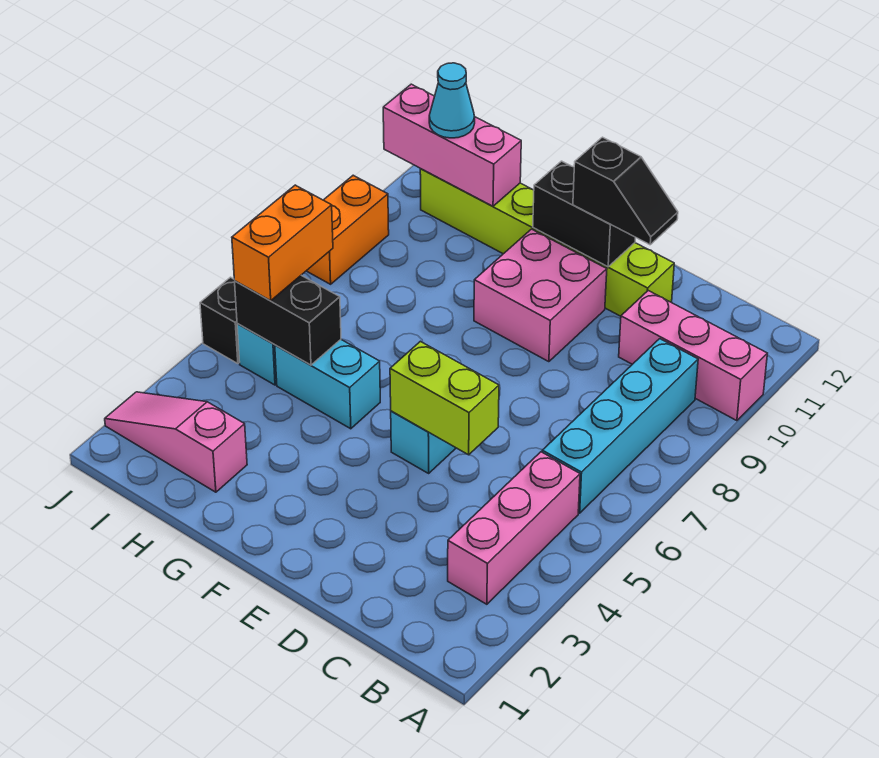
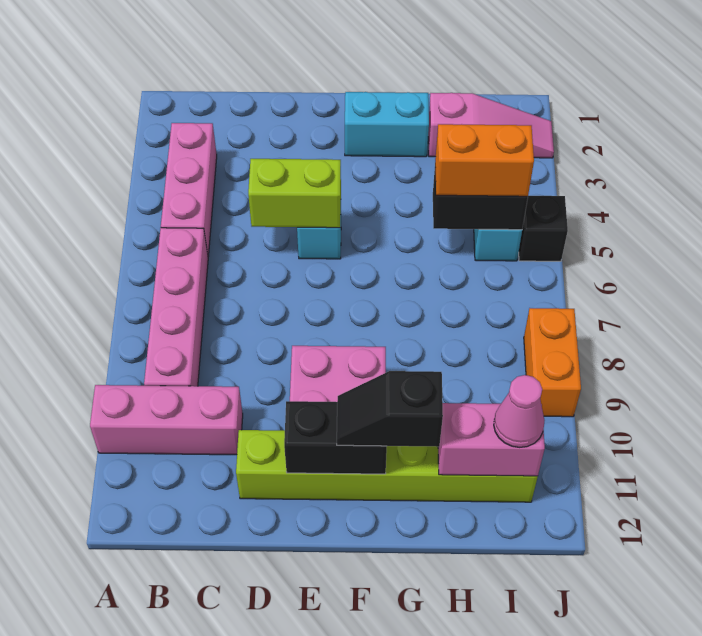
cyan brick B6:B9 level 1 -> pink brick B6:B9 level 1
black slope D11:E11 level 3 top E -> black slope F11:G11 level 3 top G
cyan brick G5:H5 level 1 -> cyan brick F2:G2 level 1
pink brick H11:J11 level 2 -> pink brick H11:I11 level 2
orange brick I5:I6 level 3 -> orange brick H5:I5 level 3
cyan cone I11 level 3 -> pink cone I11 level 3

